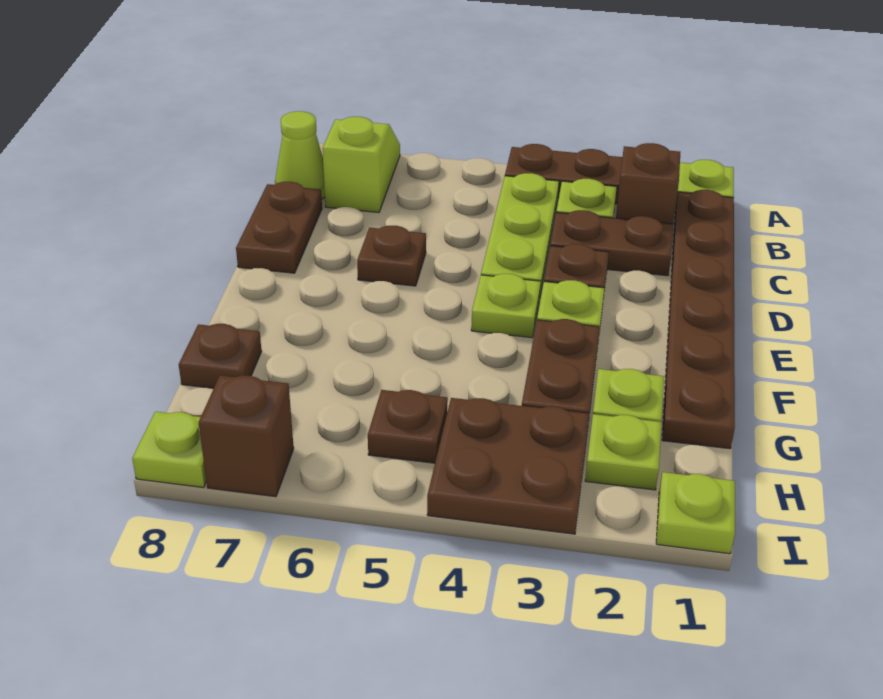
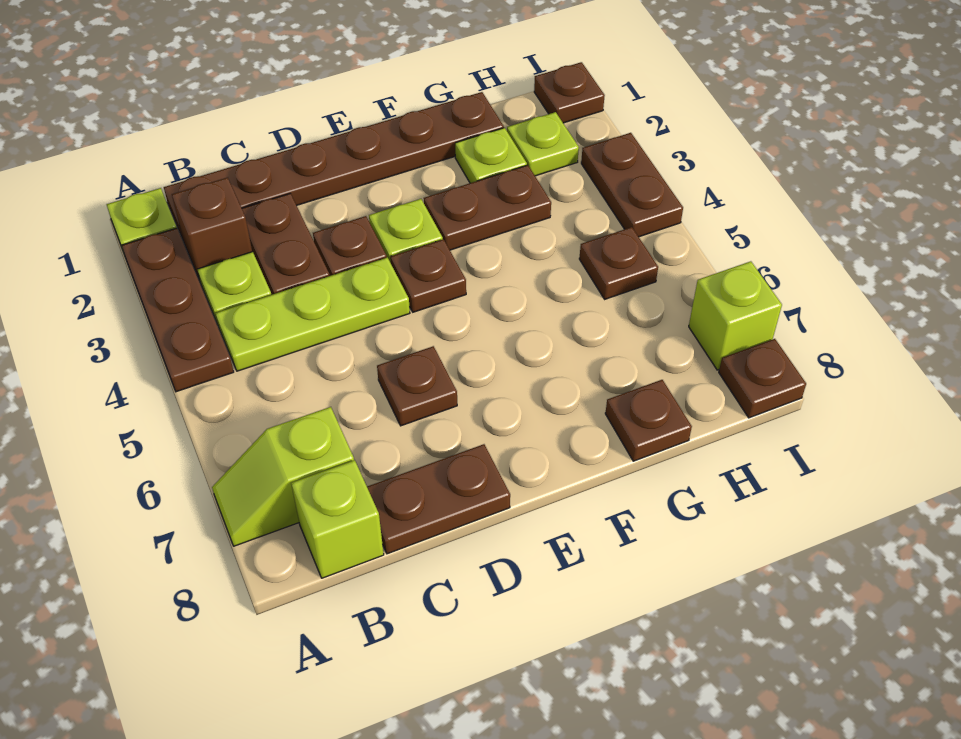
lime cone B8 level 1 -> lime brick B8 level 1
lime plate E4 level 1 -> brown plate E4 level 1
brown plate H3:I4 level 1 -> brown plate I3:I4 level 1
lime plate I1 level 1 -> brown plate I1 level 1
brown brick I7 level 1 -> lime brick I7 level 1
lime plate I8 level 1 -> brown plate I8 level 1

